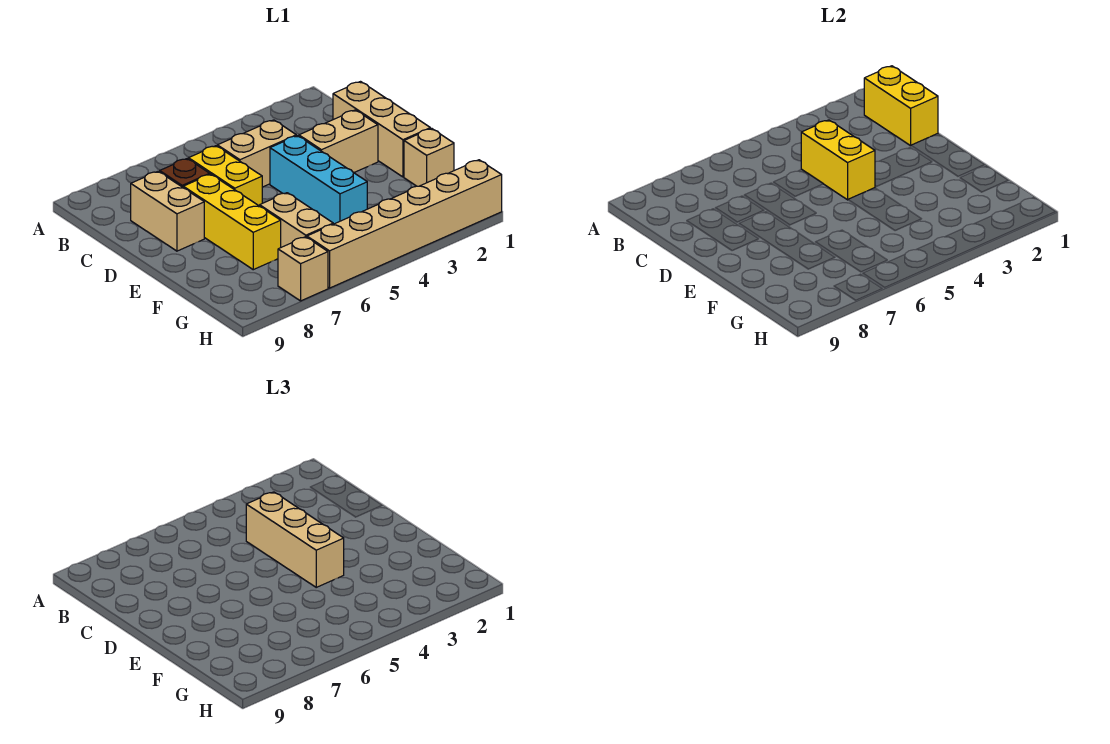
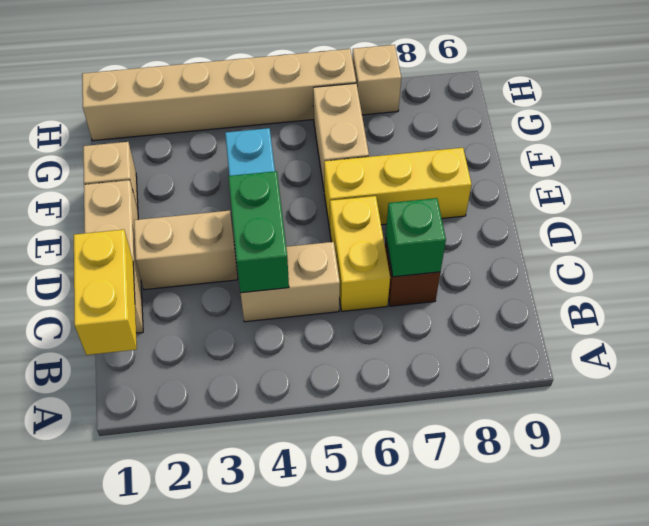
yellow brick C4:D4 level 2 -> green brick C4:D4 level 2
tan brick C4:E4 level 3 -> none
none -> green brick C7 level 2
tan brick C8:D8 level 1 -> none
yellow brick D7:F7 level 1 -> yellow brick E6:E8 level 1

